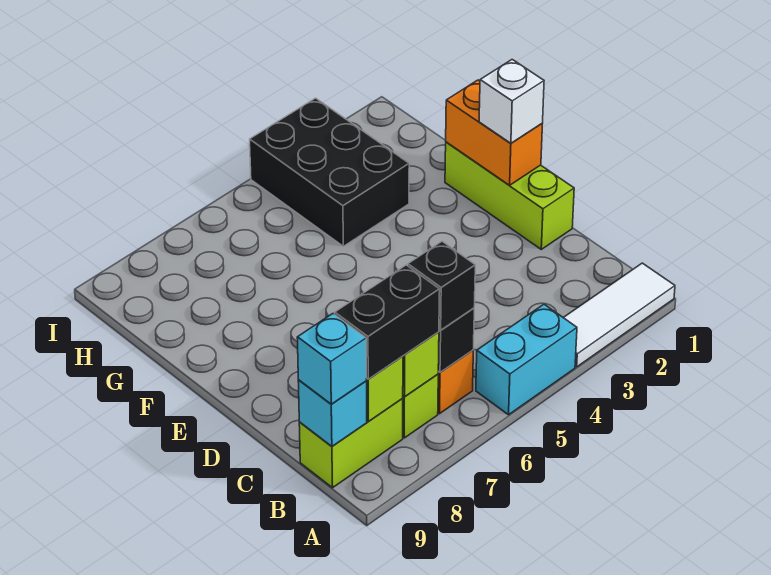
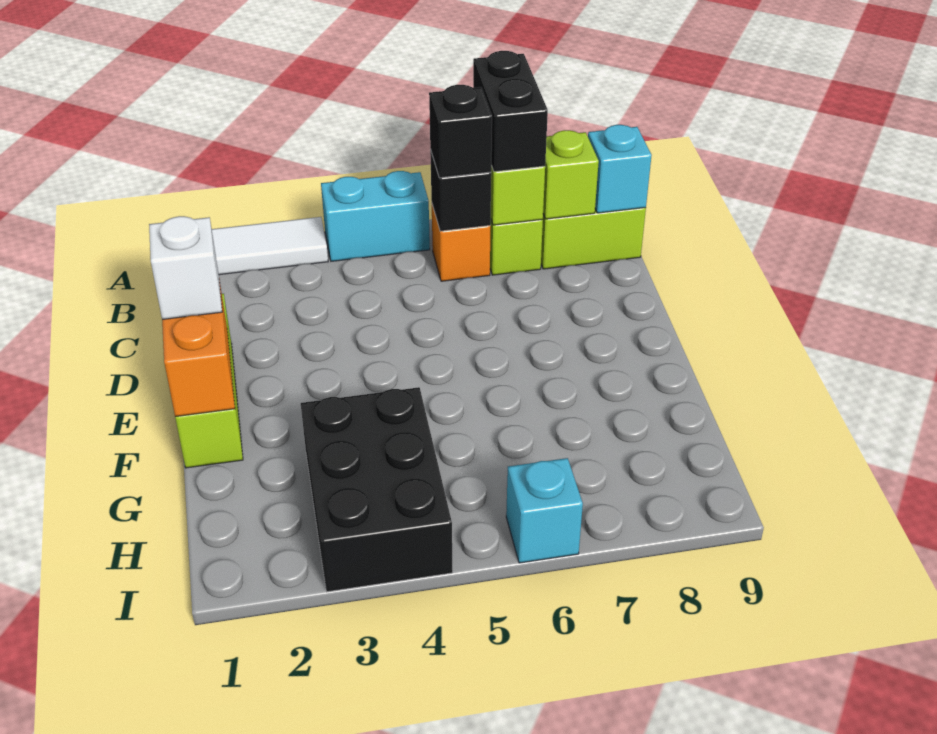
black brick B7:B8 level 3 -> black brick A7:B7 level 3
cyan brick B9 level 3 -> cyan brick I6 level 1

